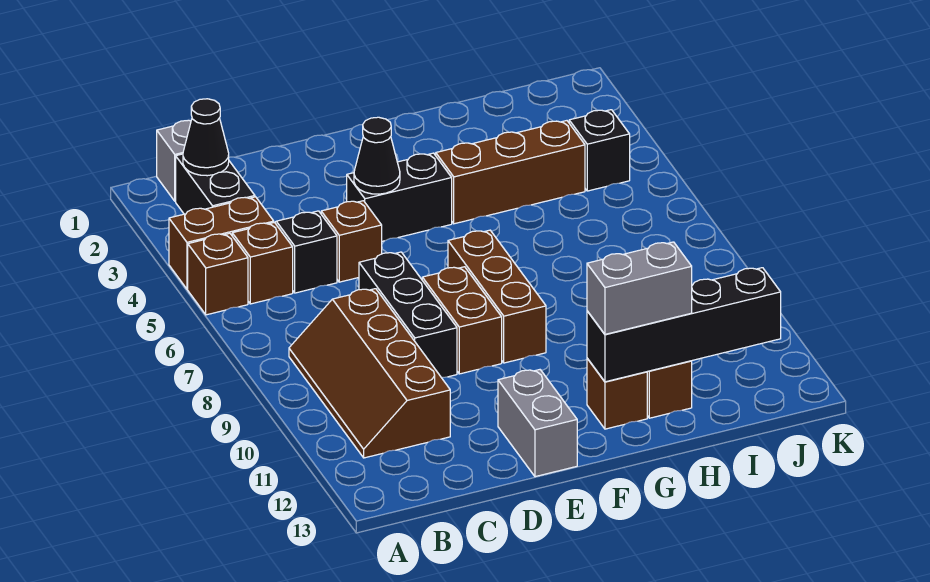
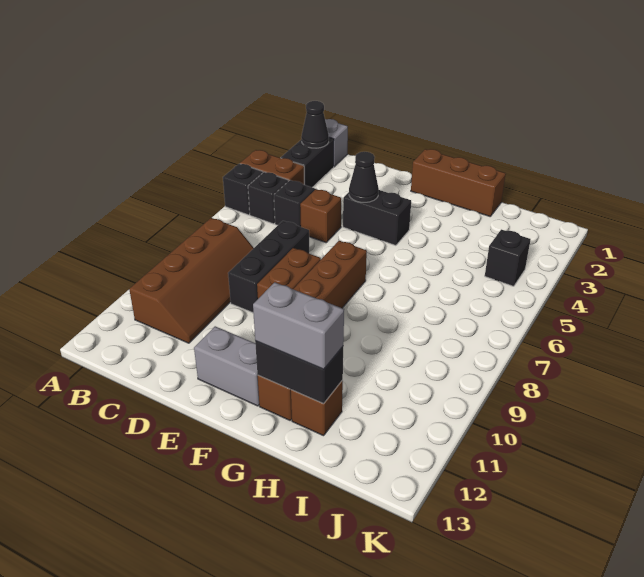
brown brick A5 level 1 -> black brick A5 level 1
brown brick B5 level 1 -> black brick B5 level 1
brown slope B8:C11 level 1 top C -> brown slope B8:C11 level 1 top B
grey brick E12:E13 level 1 -> grey brick E12:F12 level 1
brown brick G4:I4 level 1 -> brown brick F1:H1 level 1
black brick G12:J12 level 2 -> black brick G12:H12 level 2

